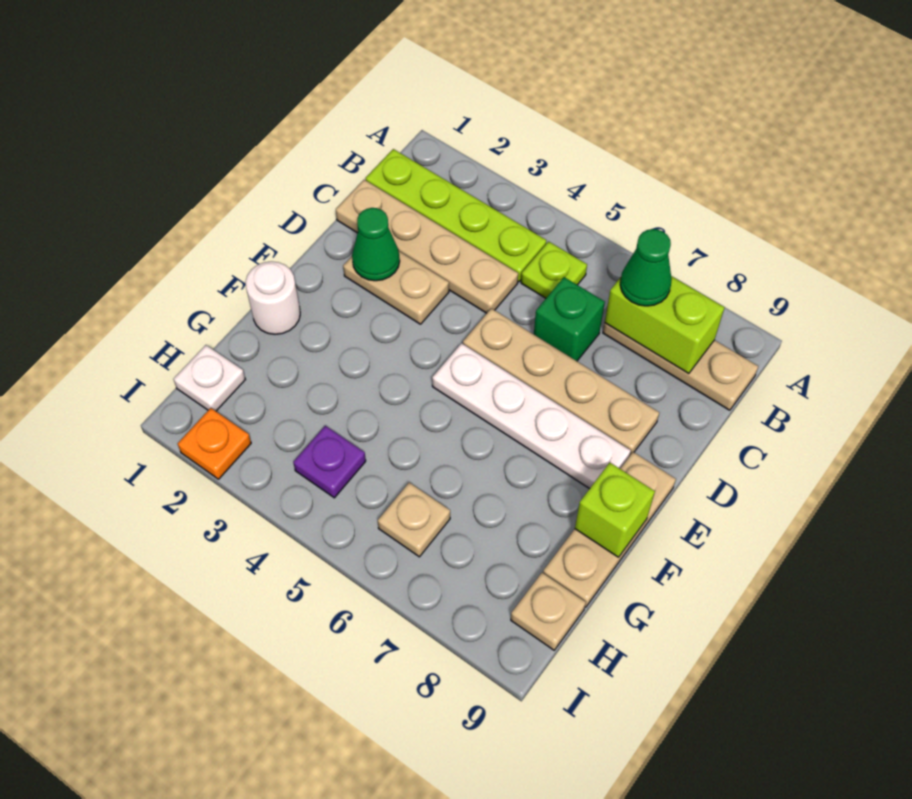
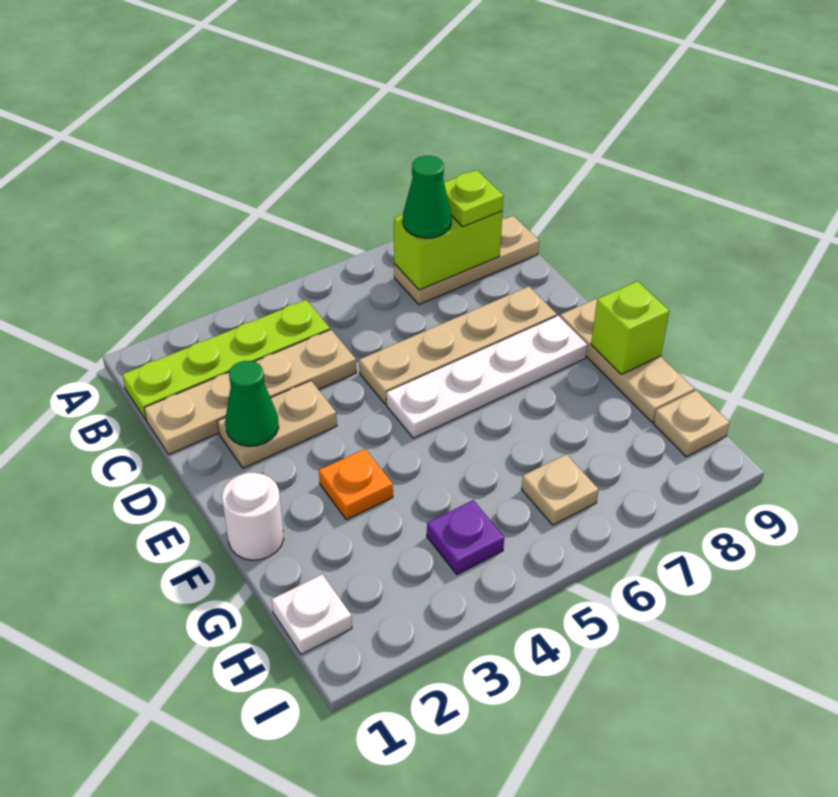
lime plate B5 level 1 -> lime plate B8 level 3
green brick C6 level 1 -> none
orange plate I2 level 1 -> orange plate F3 level 1

